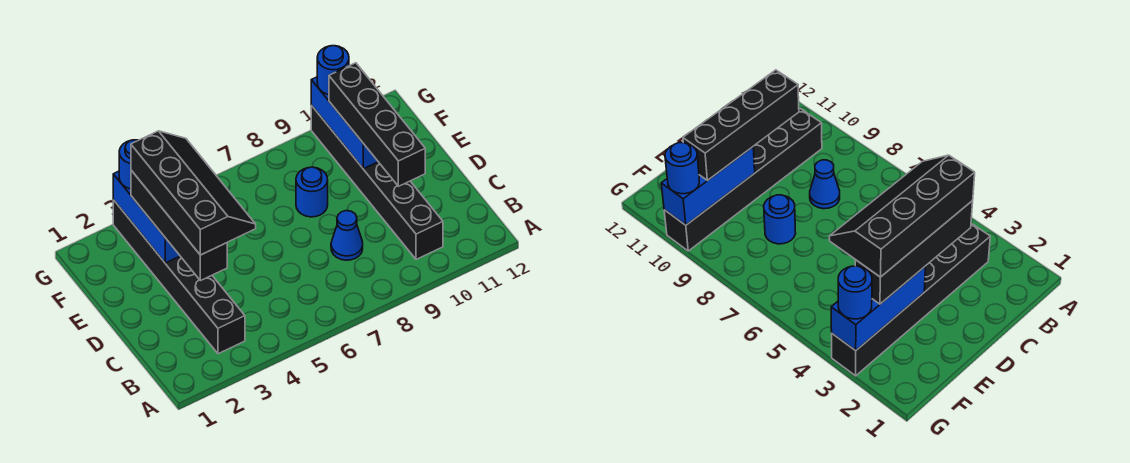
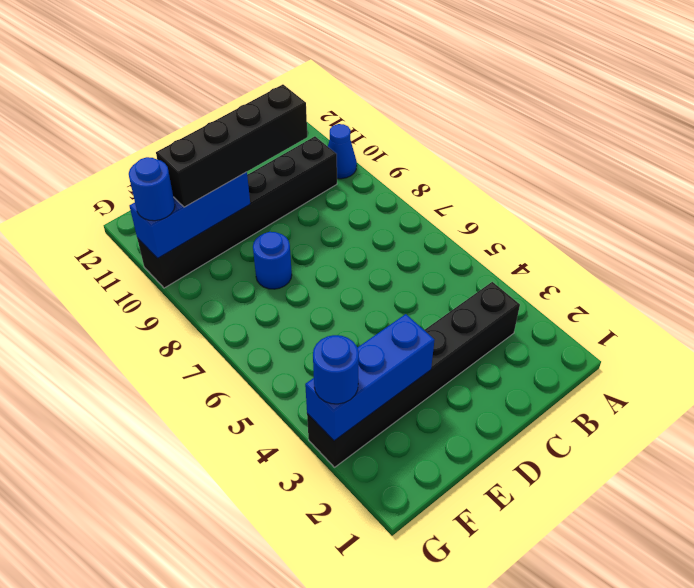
black brick C3:F3 level 3 -> none
black slope C3:F4 level 4 top 3 -> none
blue cone C8 level 1 -> blue cone A10 level 1

